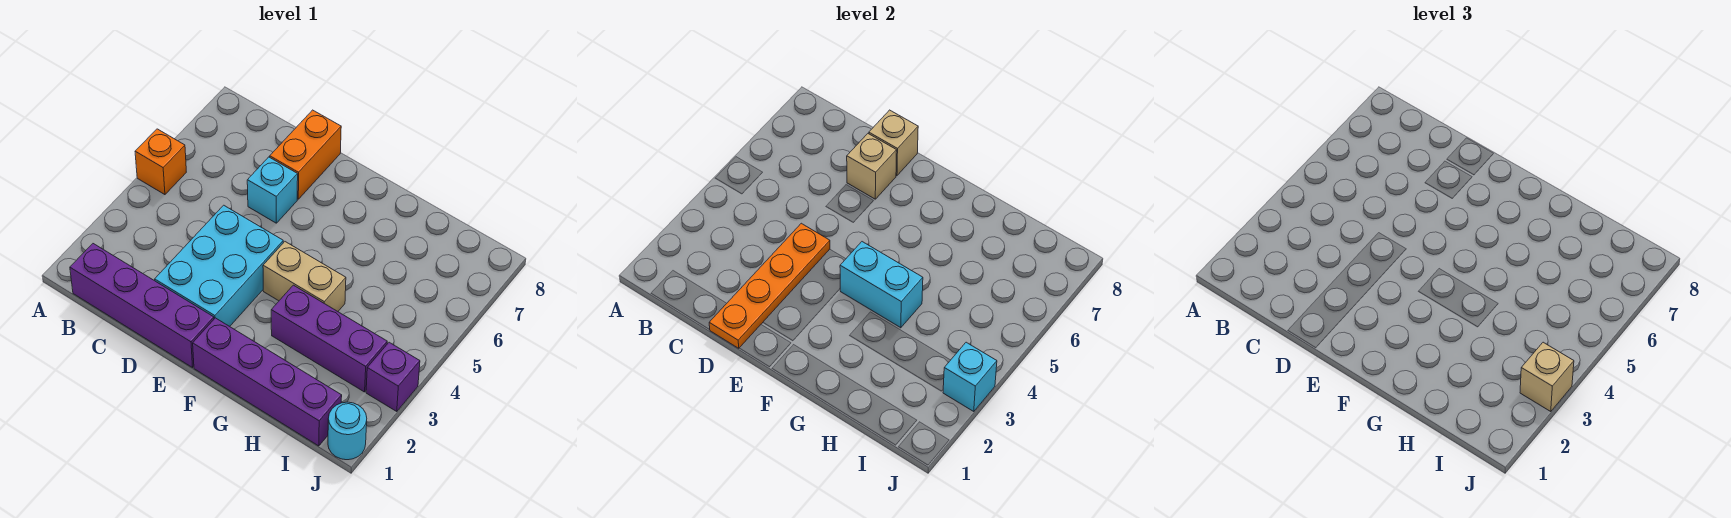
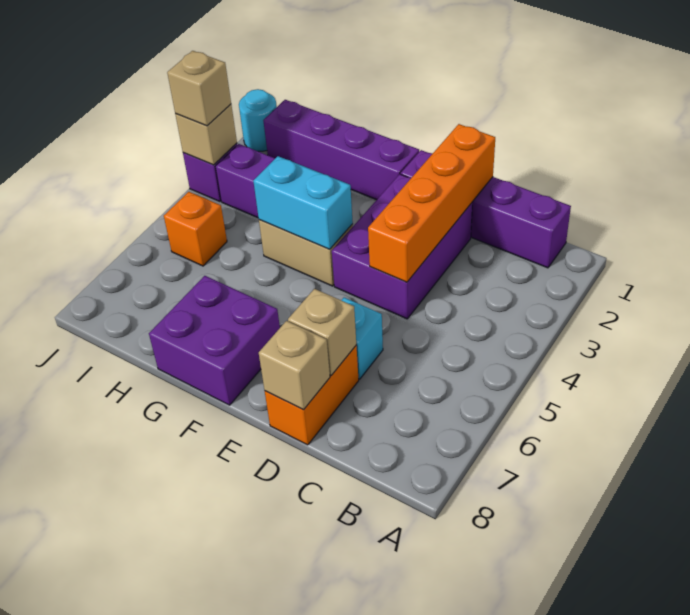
orange brick A5 level 1 -> orange brick I5 level 1
orange plate D1:D4 level 2 -> orange brick D1:D4 level 2
cyan brick D2:E4 level 1 -> purple brick D2:E4 level 1
none -> purple brick F7:G8 level 1
cyan brick J3 level 2 -> tan brick J3 level 2

